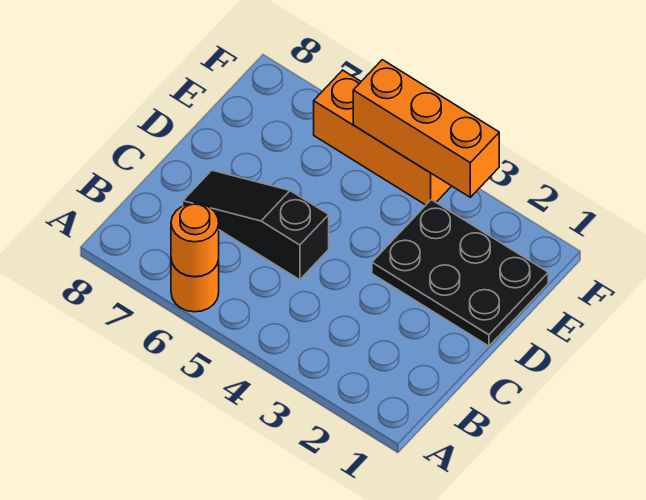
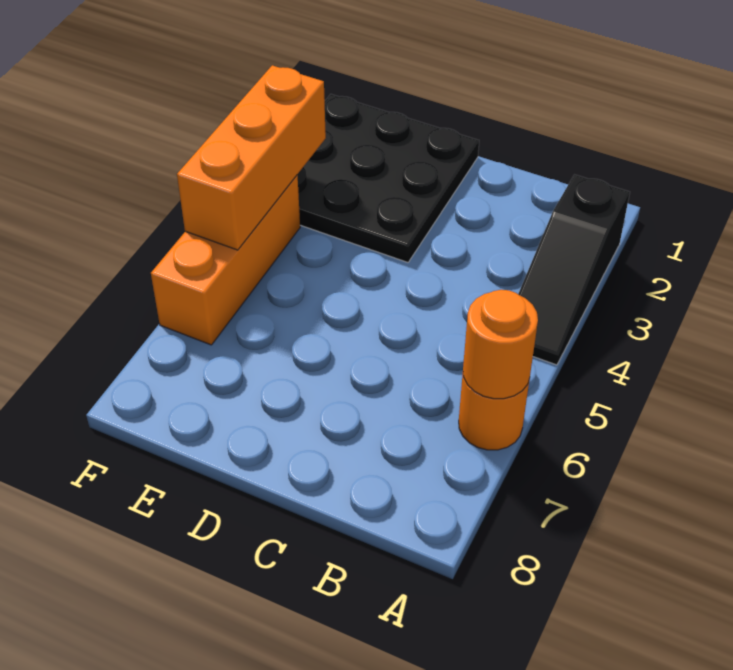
black slope C5:C7 level 1 top 5 -> black slope A2:A4 level 1 top 2
black plate D1:E3 level 1 -> black plate D1:F3 level 1

